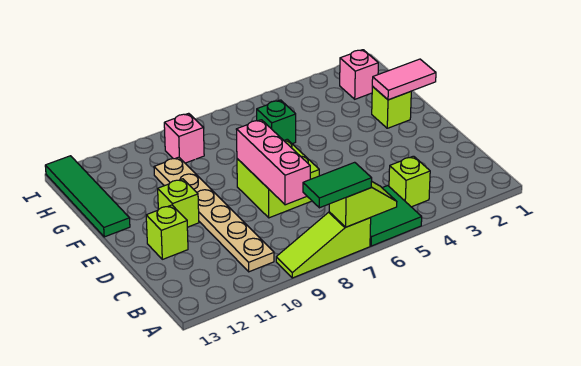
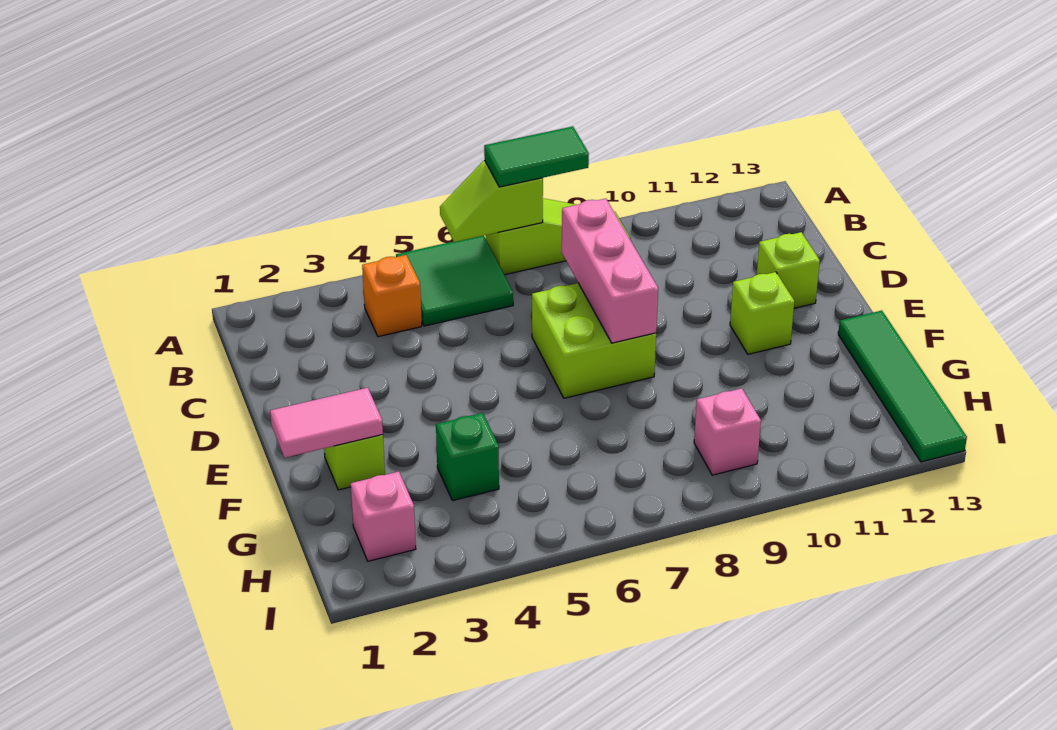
lime brick B4 level 1 -> orange brick B4 level 1
tan plate B10:G10 level 1 -> none
green brick G6 level 1 -> green brick G4 level 1

